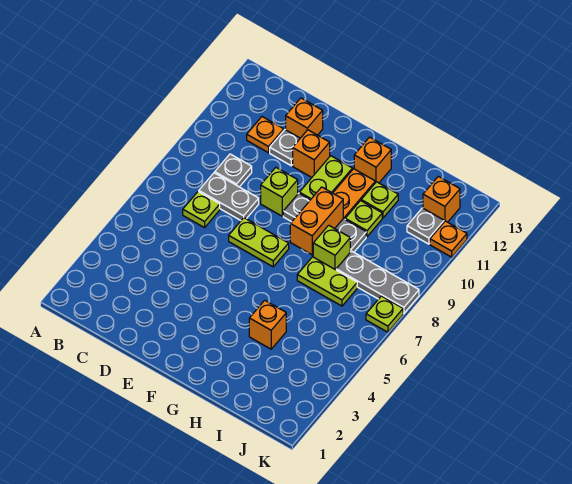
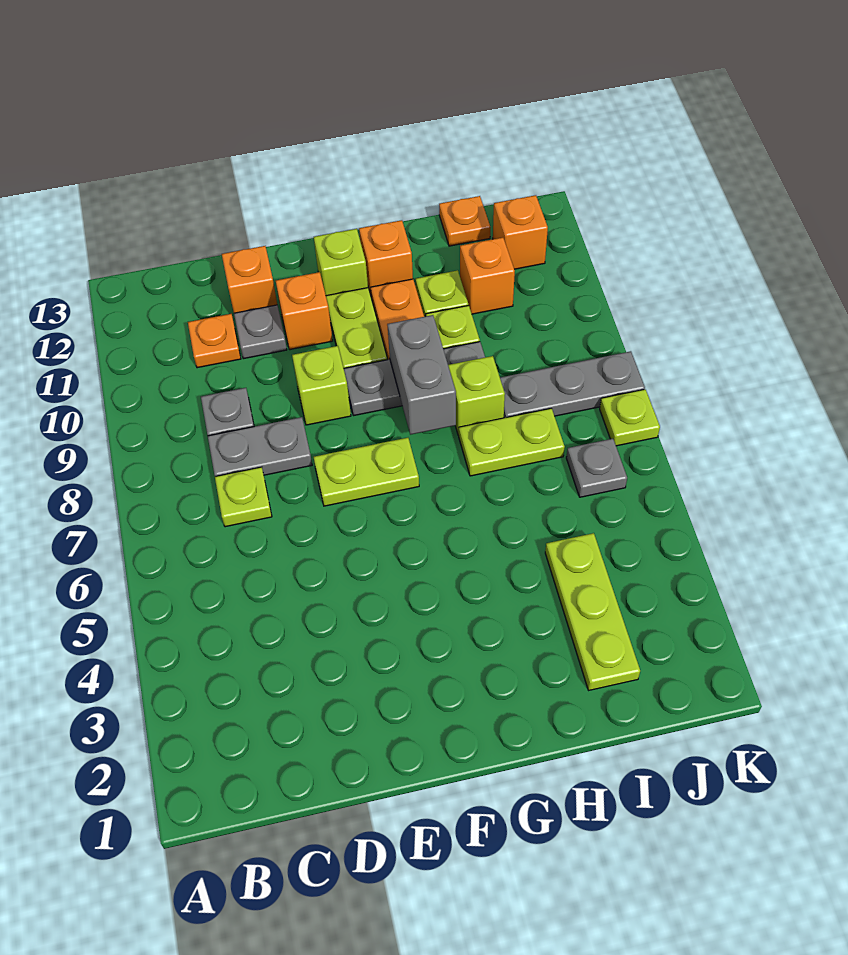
none -> lime brick F12 level 1
orange brick G8:G9 level 2 -> grey brick G8:G9 level 2
orange brick H4 level 1 -> orange brick I11 level 1
none -> lime plate I2:I4 level 1
grey plate J11 level 1 -> grey plate J6 level 1
orange plate K11 level 1 -> orange plate I13 level 1

